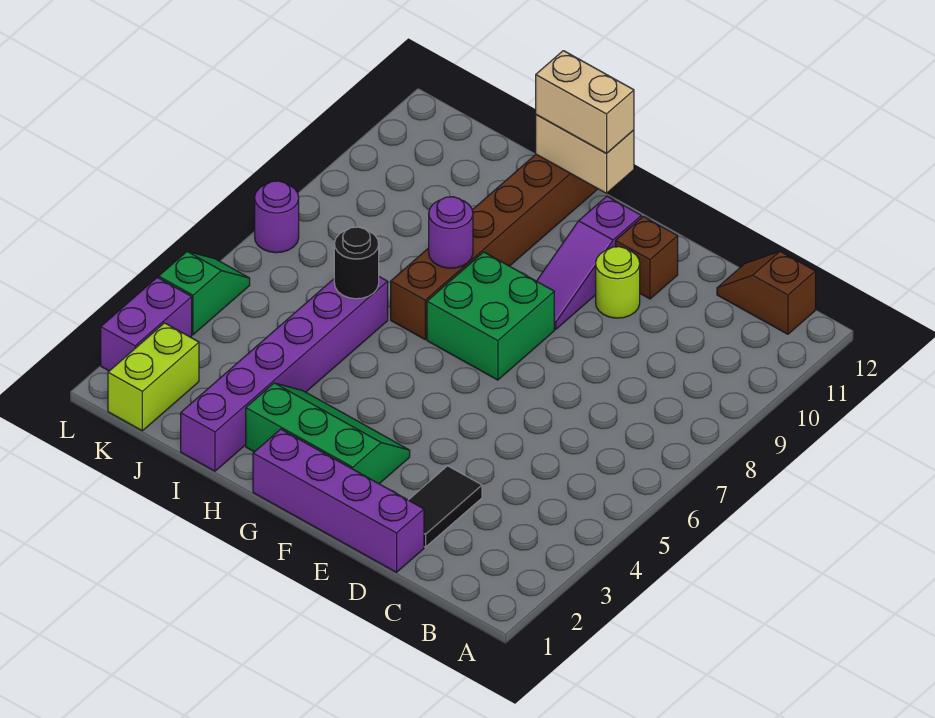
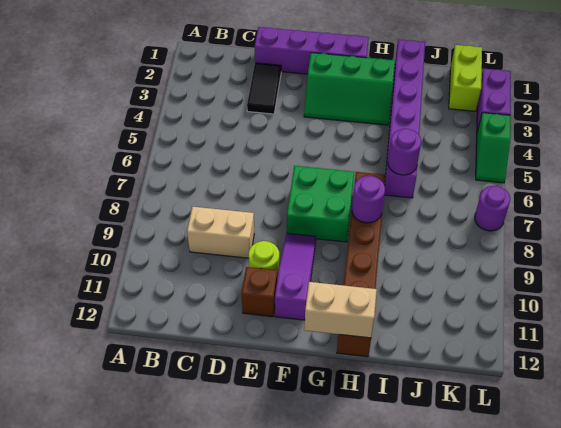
brown slope B12:C12 level 1 top B -> none
tan brick G12:H12 level 3 -> tan brick C9:D9 level 1
black round brick I6 level 2 -> purple round brick I6 level 2

